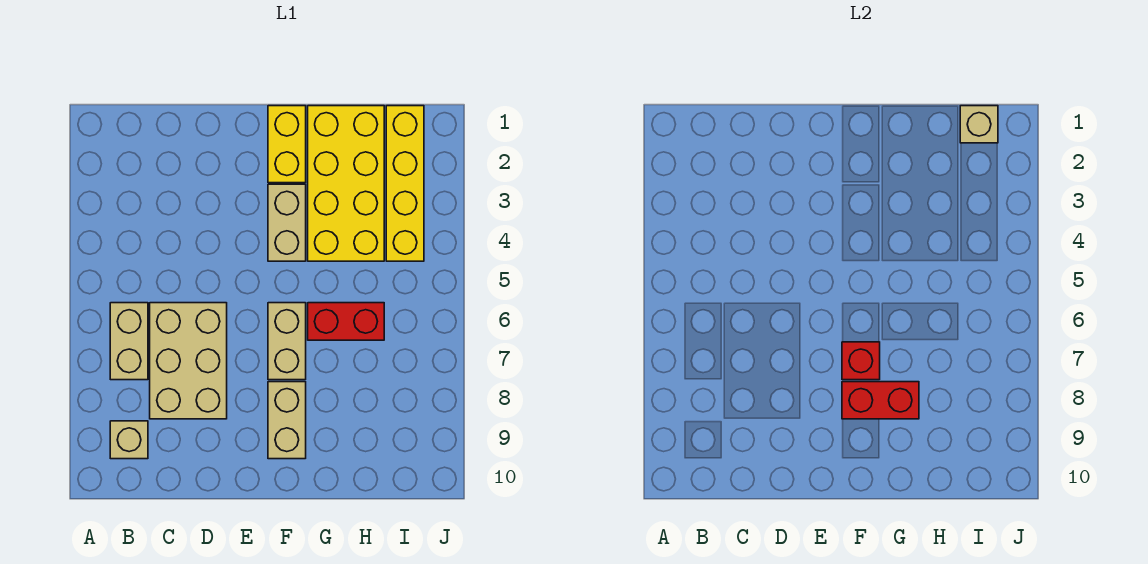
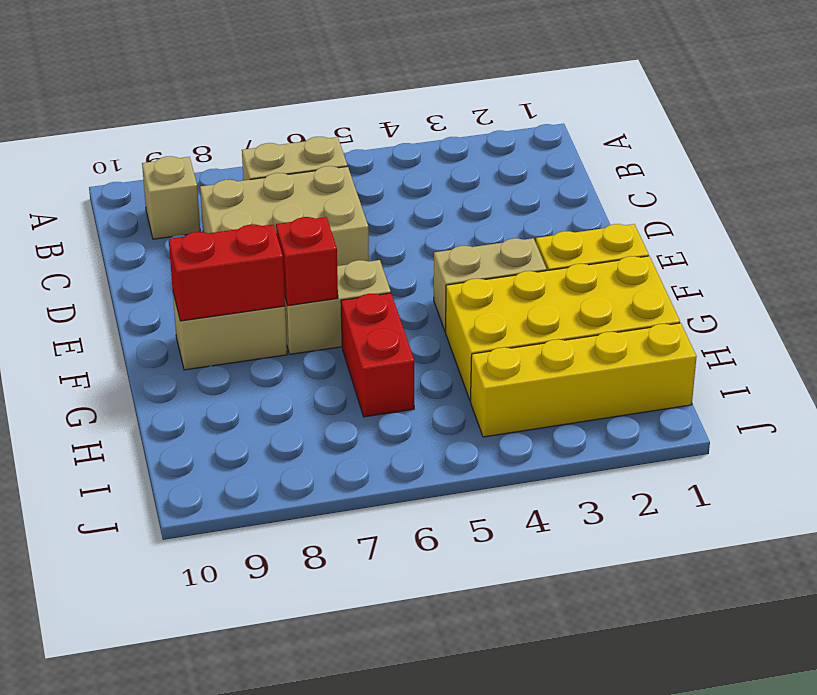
red brick F8:G8 level 2 -> red brick F8:F9 level 2
tan brick I1 level 2 -> none

